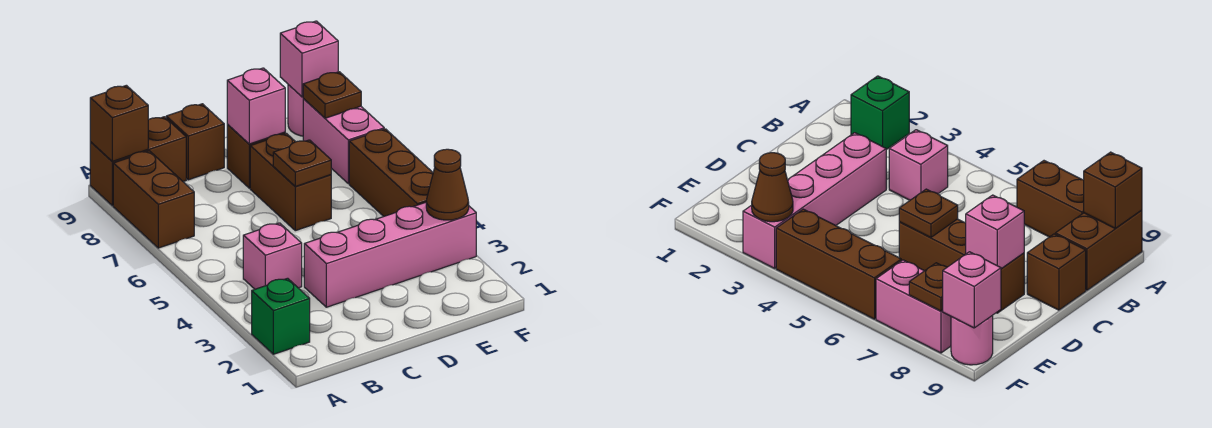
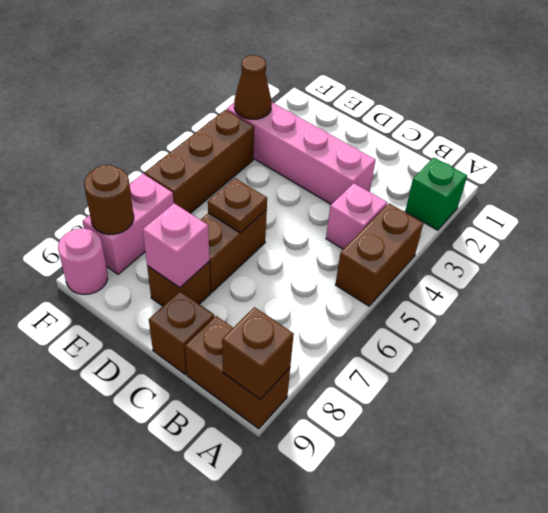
brown brick A7:A8 level 1 -> brown brick A4:A5 level 1
brown plate F8 level 2 -> brown round brick F8 level 2
pink brick F9 level 2 -> none

